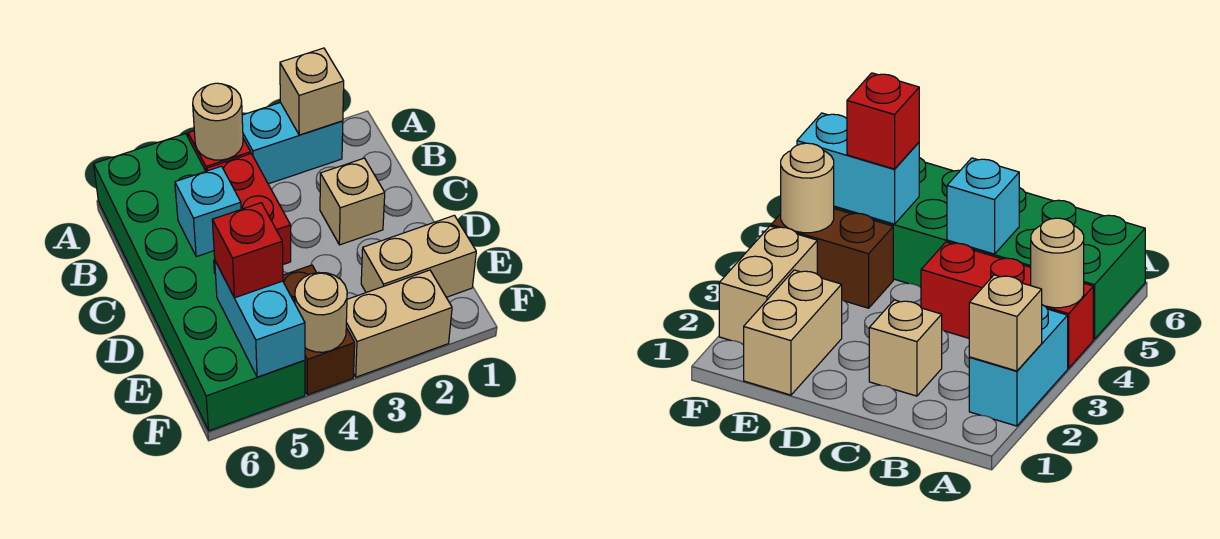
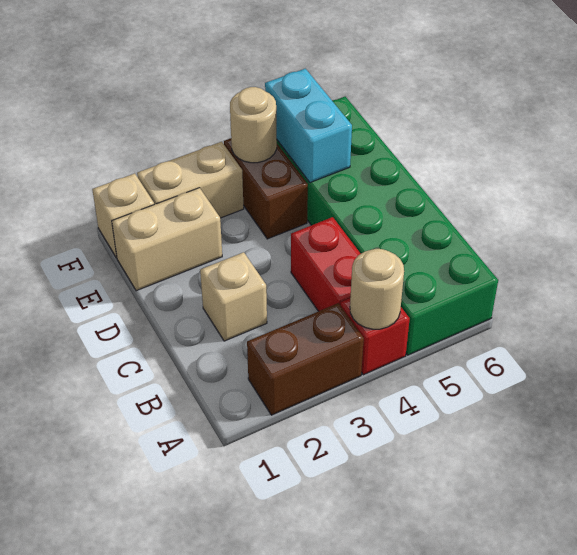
cyan brick A2:A3 level 1 -> brown brick A2:A3 level 1
tan brick A2 level 2 -> tan brick F1 level 1
cyan brick C5 level 2 -> none
red brick E5 level 3 -> none

